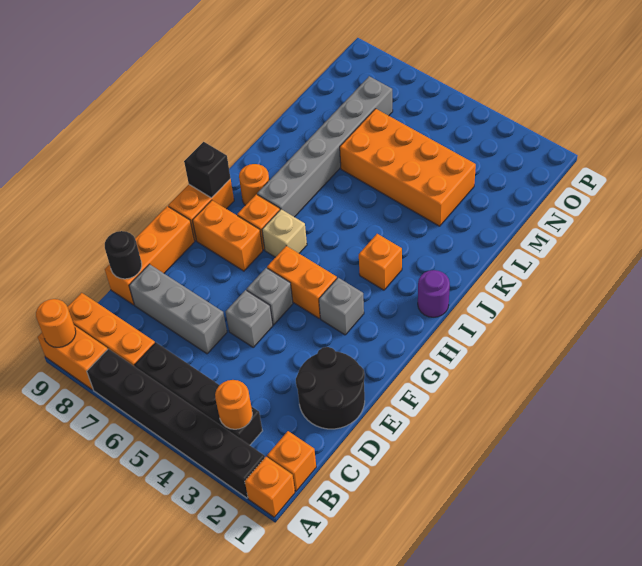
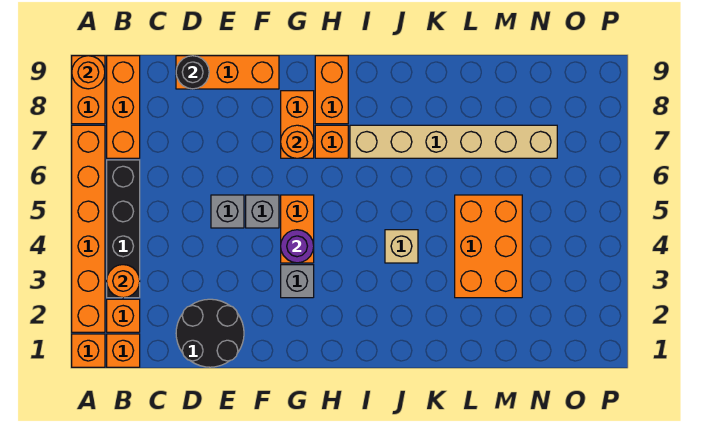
black brick A2:A7 level 1 -> orange brick A2:A7 level 1
grey brick D6:D8 level 1 -> none
orange brick G9:H9 level 1 -> orange brick H8:H9 level 1
tan brick H6 level 1 -> tan brick J4 level 1
black brick H9 level 2 -> none
purple round brick I1 level 1 -> purple round brick G4 level 2
orange brick I3 level 1 -> orange brick B2 level 1
grey brick I7:N7 level 1 -> tan brick I7:N7 level 1
orange round brick I8 level 1 -> orange round brick G7 level 2
orange brick L3:M6 level 1 -> orange brick L3:M5 level 1

